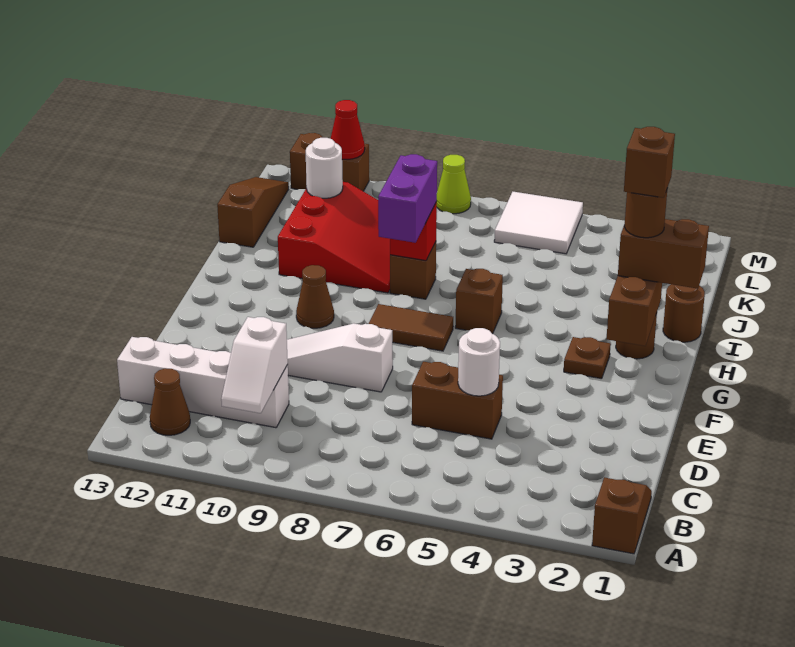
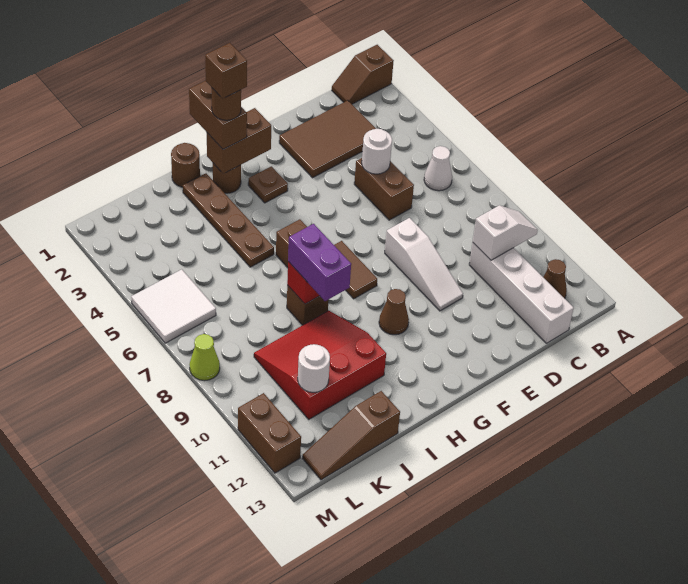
none -> white cone B6 level 1
none -> brown tile C2:E3 level 1
purple brick H8:I8 level 3 -> purple brick I8:I9 level 3
none -> brown plate I2:I5 level 1
red cone M11 level 2 -> none

